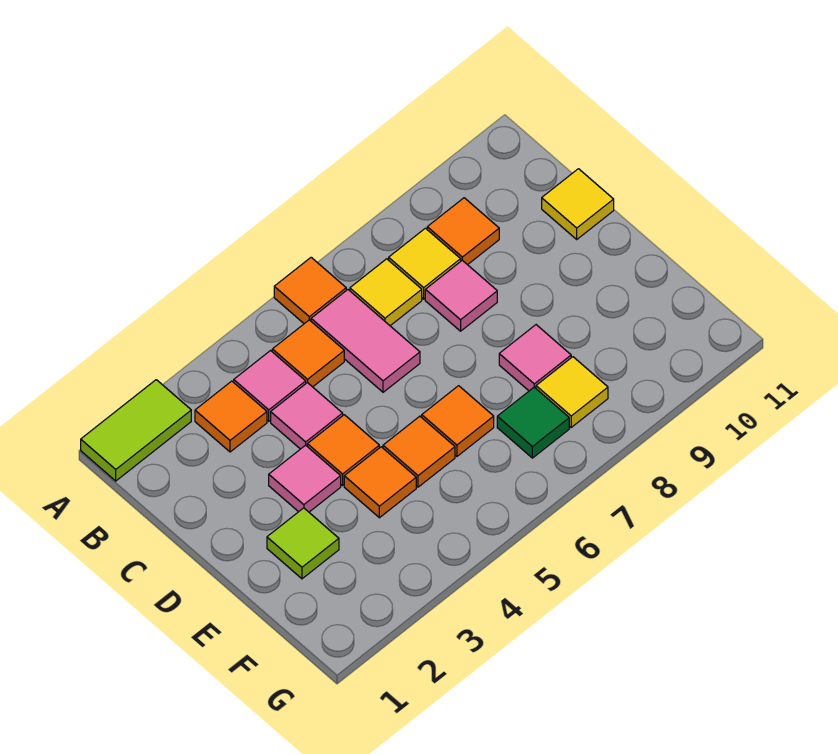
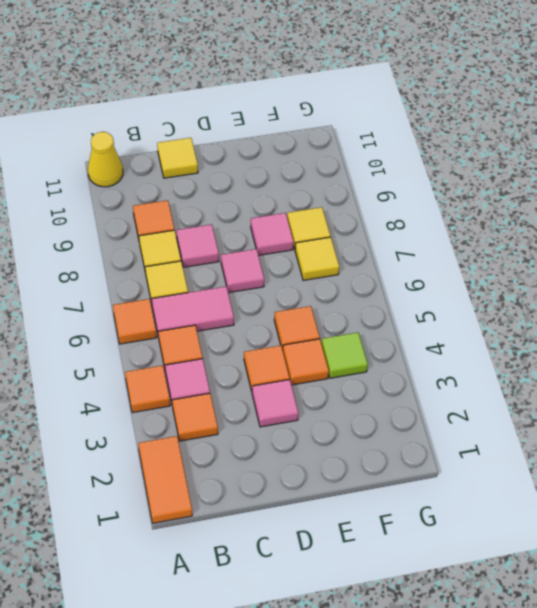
lime tile A1:A2 level 1 -> orange tile A1:A2 level 1
none -> yellow cone A11 level 1
pink tile C4 level 1 -> pink tile D7 level 1
lime tile E2 level 1 -> lime tile F4 level 1
orange tile E6 level 1 -> orange tile A4 level 1
green tile F7 level 1 -> yellow tile F7 level 1

